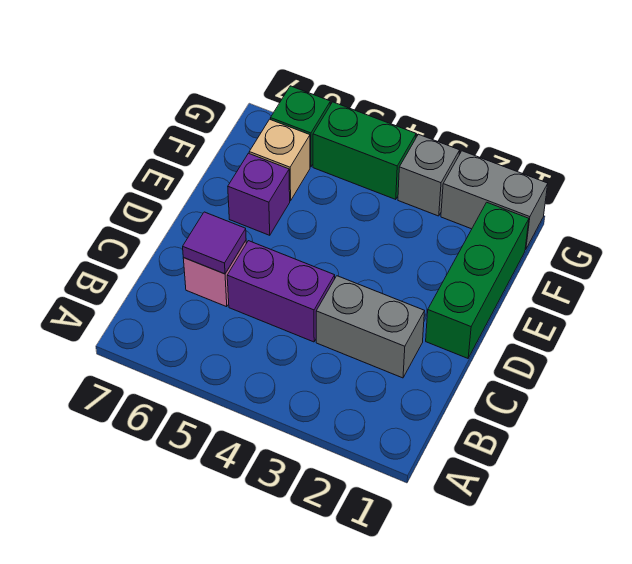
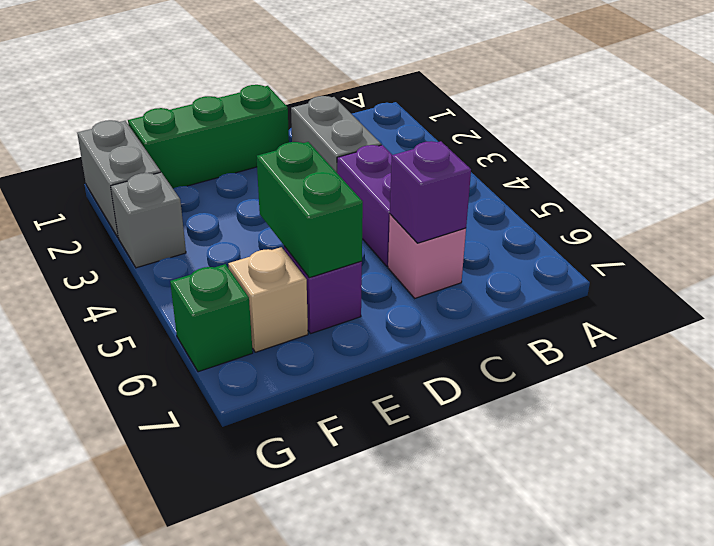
purple tile C6 level 2 -> purple brick C6 level 2
green brick G4:G5 level 1 -> green brick E5:E6 level 2

